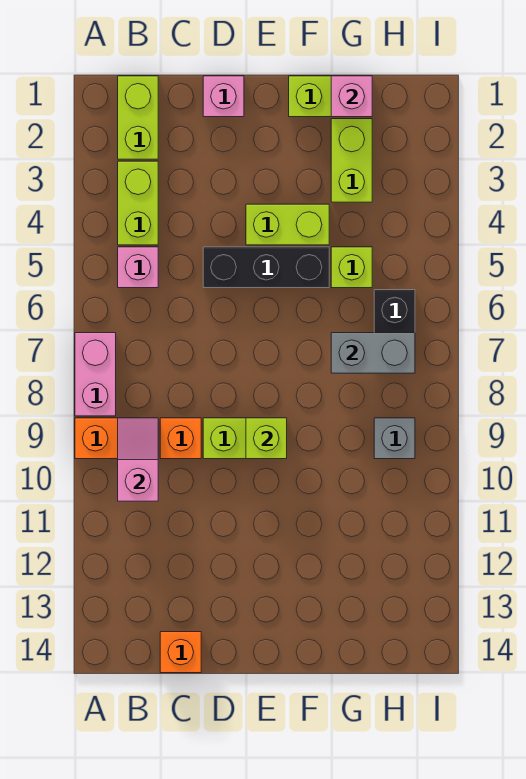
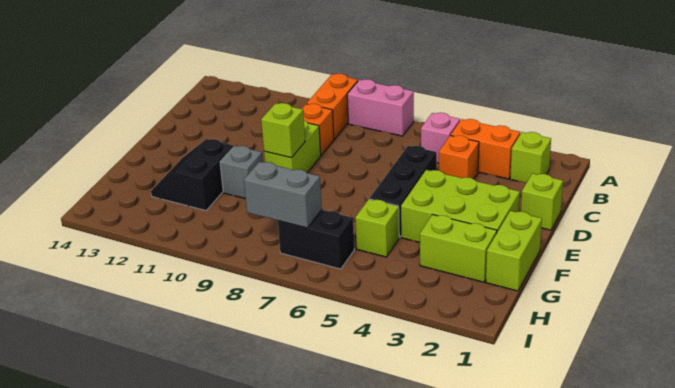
lime brick B1:B2 level 1 -> lime brick B2 level 1
lime brick B3:B4 level 1 -> orange brick B3:B4 level 1
pink slope B9:B10 level 2 top 10 -> none
orange brick C14 level 1 -> orange brick C4 level 1
pink brick D1 level 1 -> lime brick D1 level 1
lime brick E4:F4 level 1 -> lime brick E2:F4 level 1
none -> black slope F11:G12 level 1 top 11
pink brick G1 level 2 -> none
grey brick G7:H7 level 2 -> grey brick H7:H8 level 2
grey brick H9 level 1 -> grey brick F10 level 1

